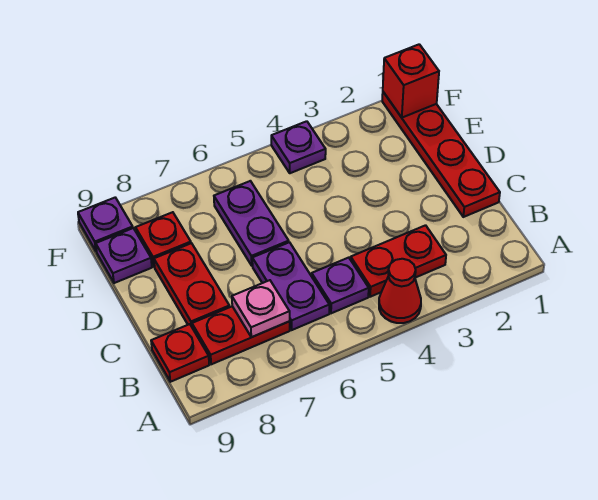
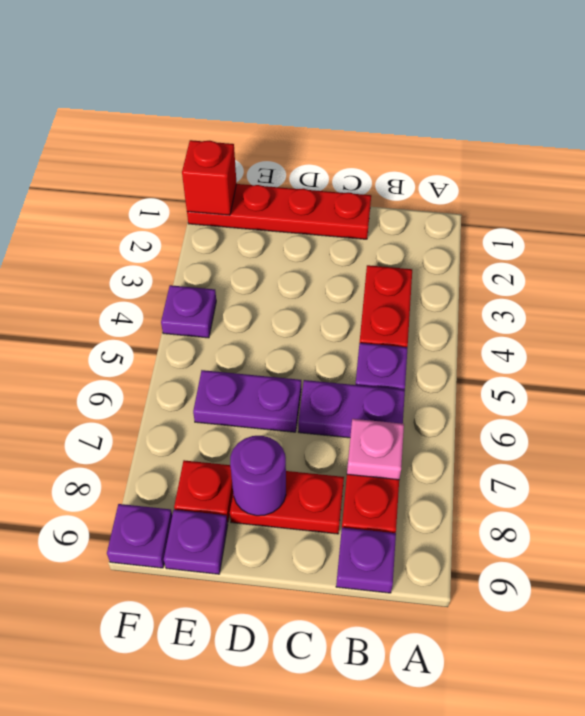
red cone A4 level 1 -> none
red plate B9 level 1 -> purple plate B9 level 1
none -> purple round brick D8 level 2

